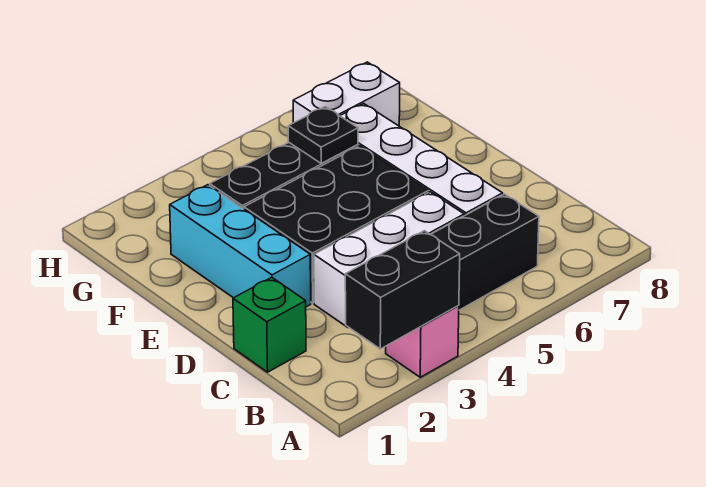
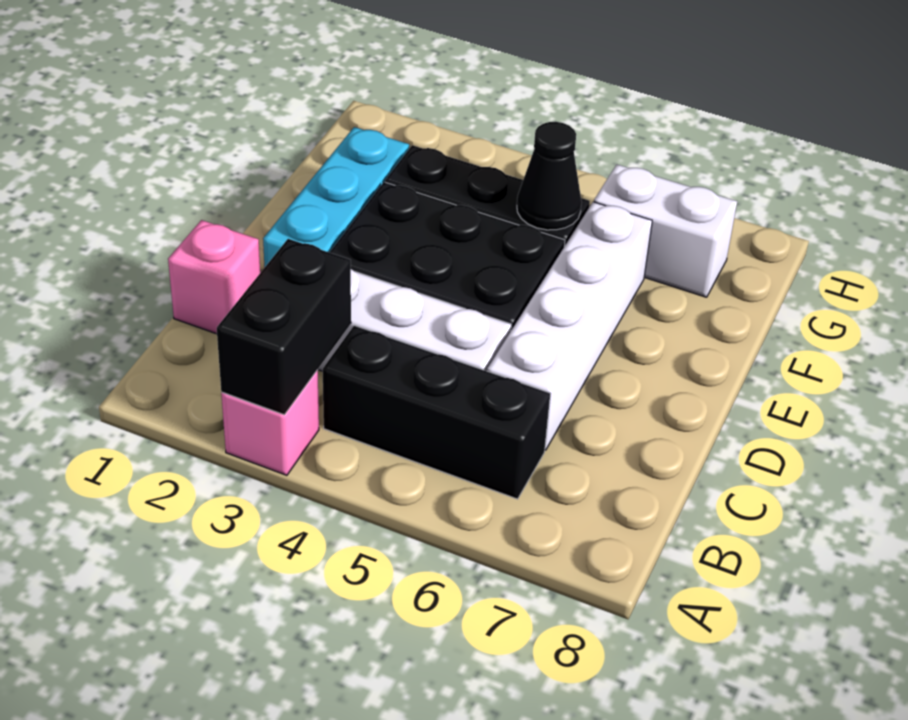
black brick A2:A3 level 2 -> black brick A3:B3 level 2
green brick C1 level 1 -> pink brick C1 level 1
black plate F5 level 2 -> black cone F5 level 2

